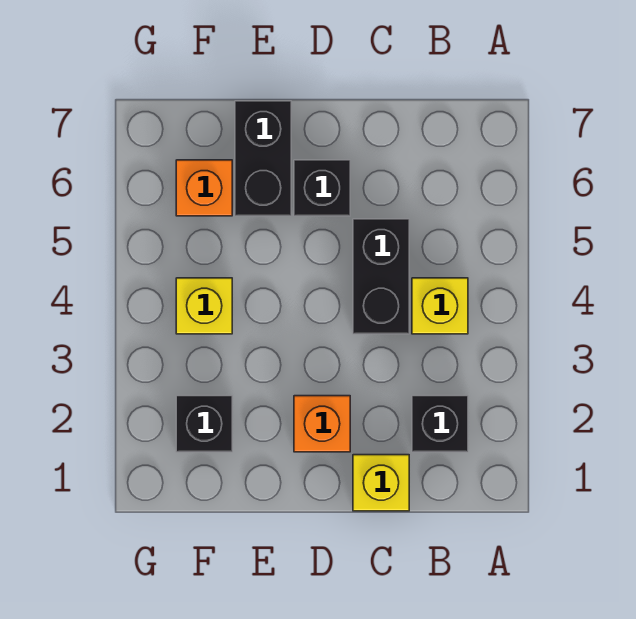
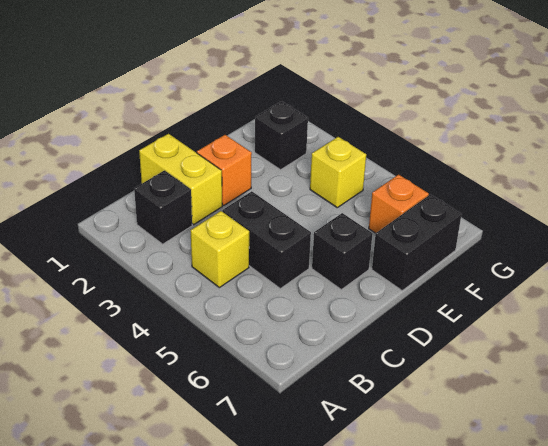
yellow brick C1 level 1 -> yellow brick C1:C2 level 1
black brick E6:E7 level 1 -> black brick E7:F7 level 1

